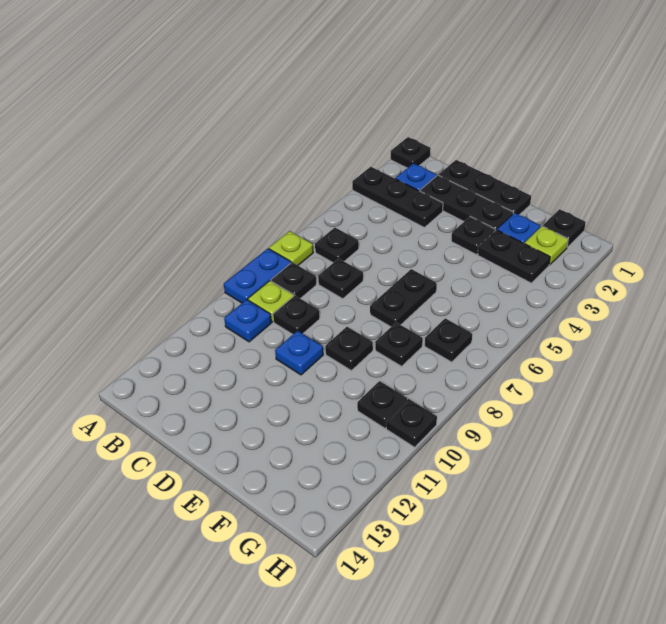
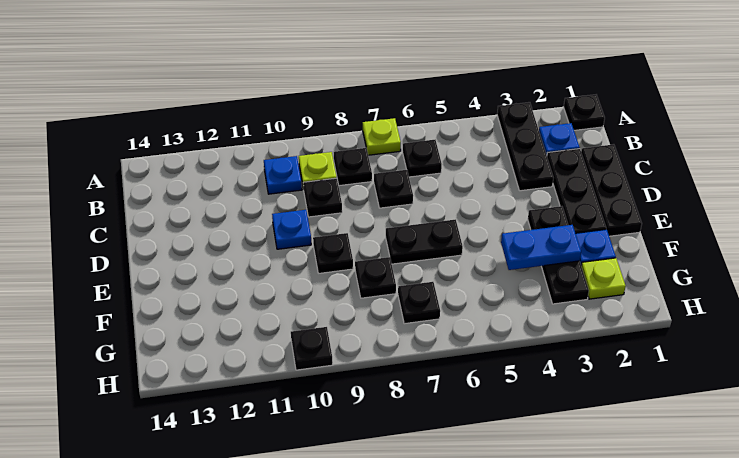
blue plate A8:A9 level 1 -> blue plate F3:F4 level 2
black plate G1 level 1 -> none
black plate G10 level 1 -> none

